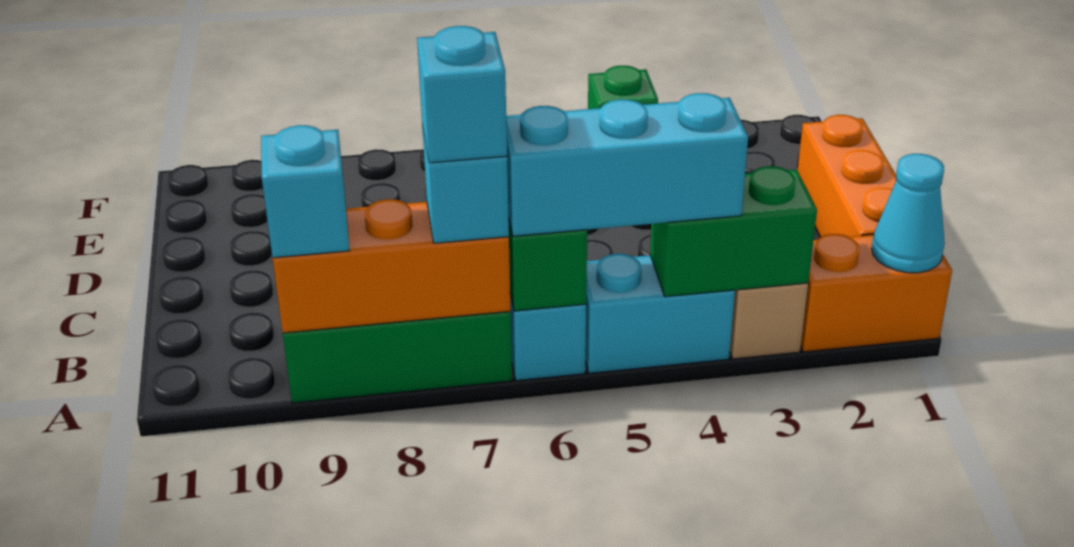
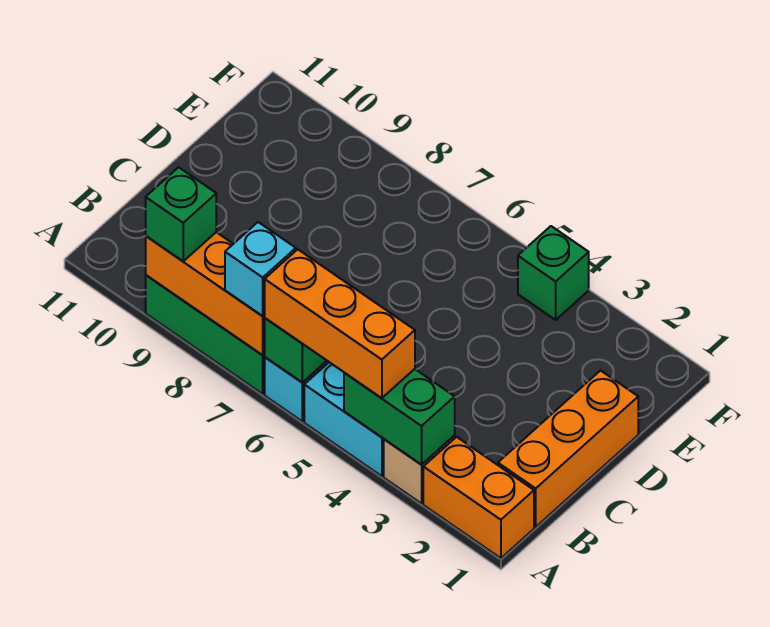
cyan cone A1 level 2 -> none
cyan brick A4:A6 level 3 -> orange brick A4:A6 level 3
cyan brick A7 level 4 -> none
cyan brick A9 level 3 -> green brick A9 level 3

